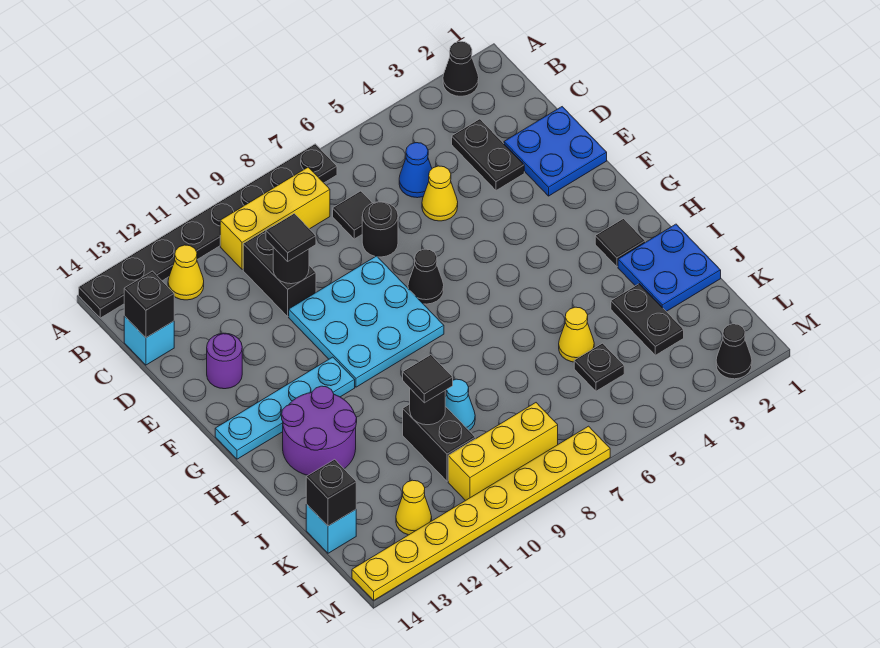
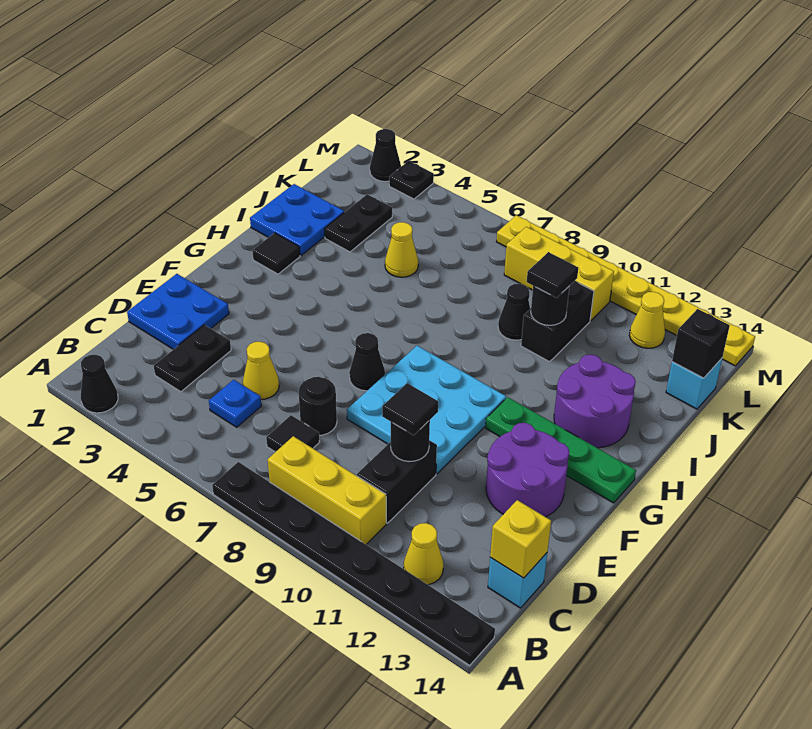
blue cone C5 level 1 -> blue plate C5 level 1
black brick C14 level 2 -> yellow brick C14 level 2
purple round brick E13 level 1 -> purple round brick E12:F13 level 1
cyan plate G11:G14 level 1 -> green plate G11:G14 level 1
cyan cone J9 level 1 -> black cone J9 level 1
black plate K5 level 1 -> black plate M3 level 1

